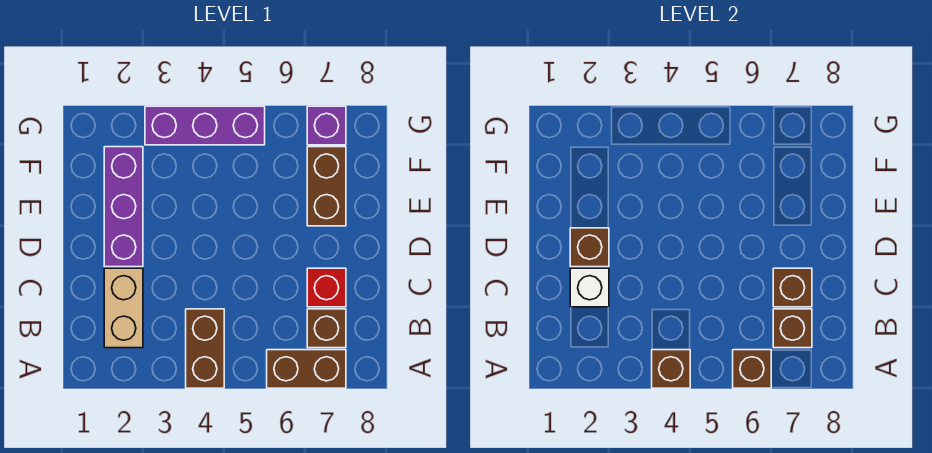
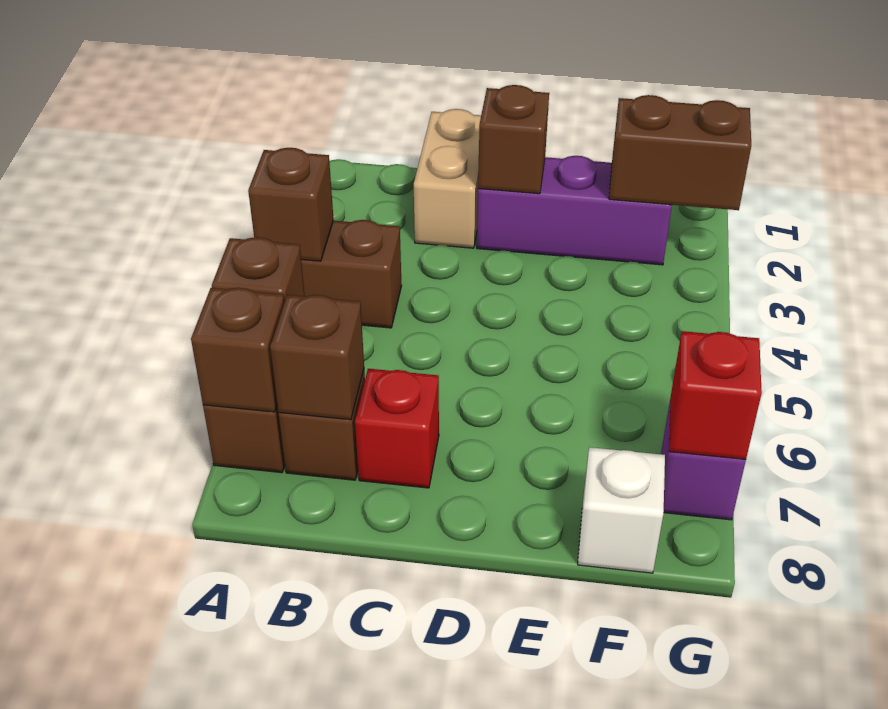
tan brick B2:C2 level 1 -> tan brick C1:C2 level 1
white brick C2 level 2 -> white brick F8 level 1
brown brick C7 level 2 -> brown brick A7 level 2
brown brick E7:F7 level 1 -> brown brick F2:G2 level 2
purple brick G3:G5 level 1 -> none
none -> red brick G7 level 2

